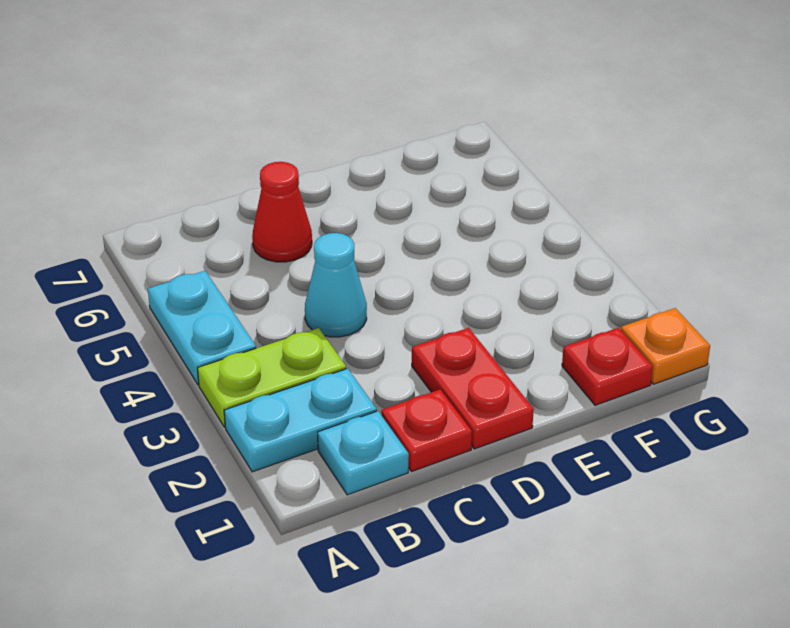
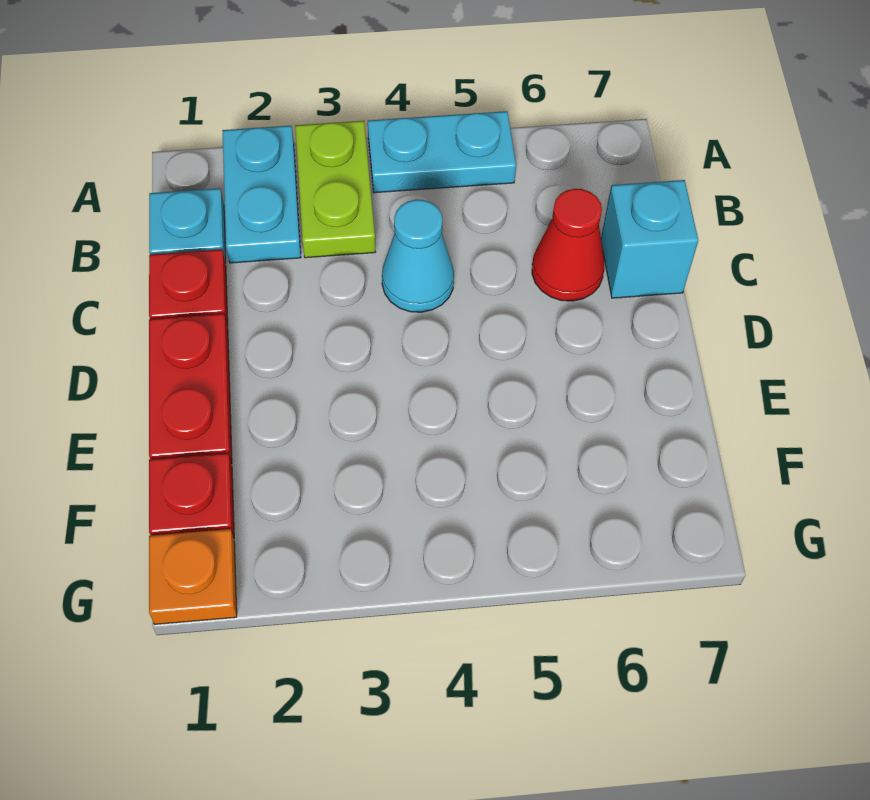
none -> cyan brick C7 level 1
red plate D1:D2 level 1 -> red plate D1:E1 level 1

